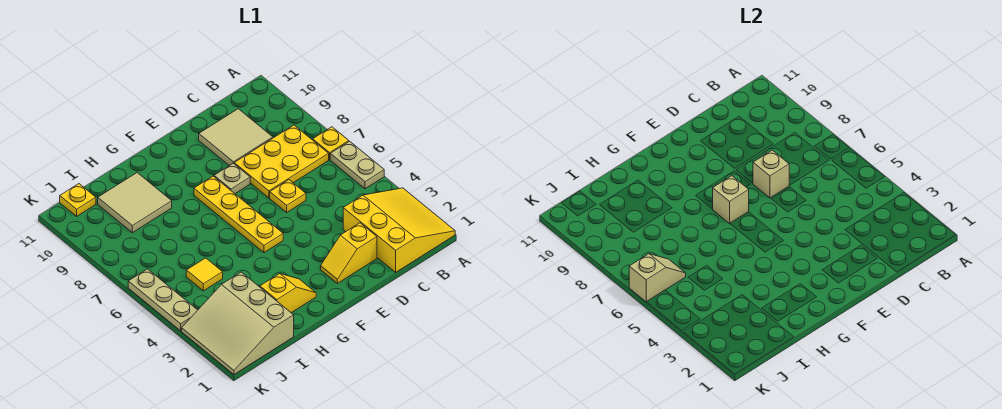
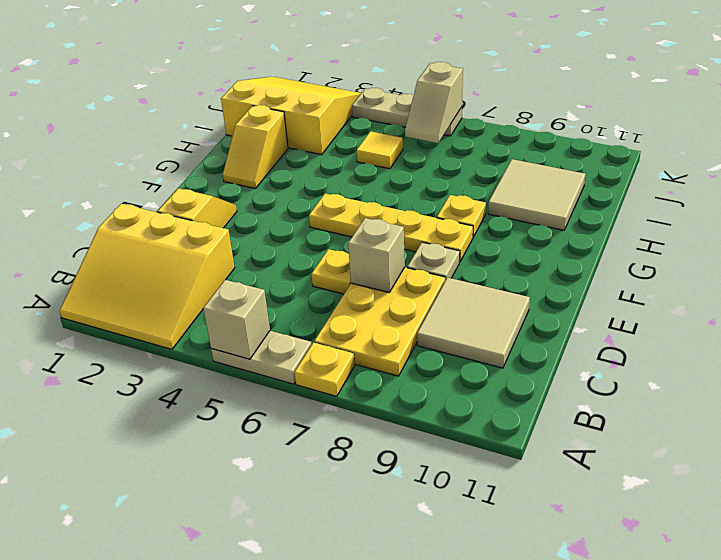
tan brick F7 level 2 -> tan brick A5 level 2
tan slope I1:K3 level 1 top I -> yellow slope I1:K3 level 1 top I
yellow plate J11 level 1 -> yellow plate G8 level 1

